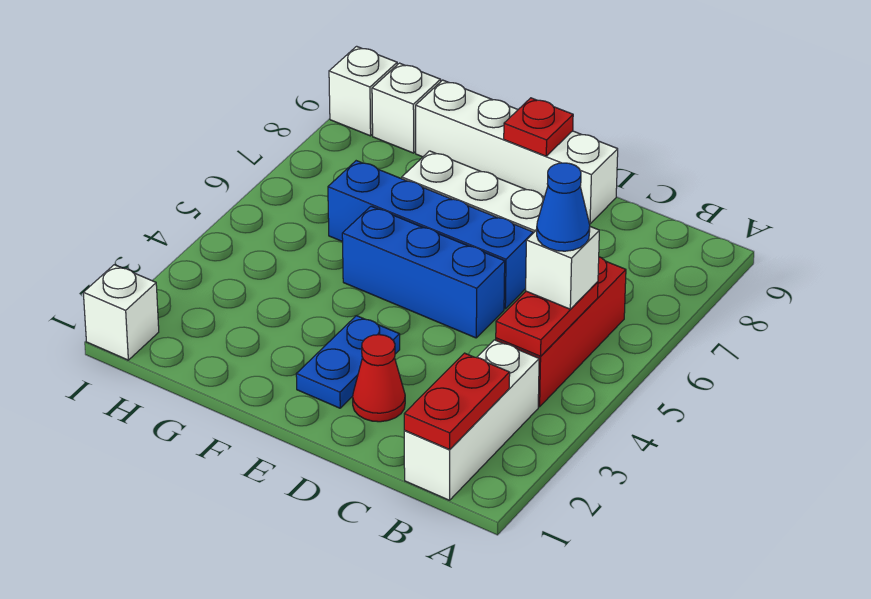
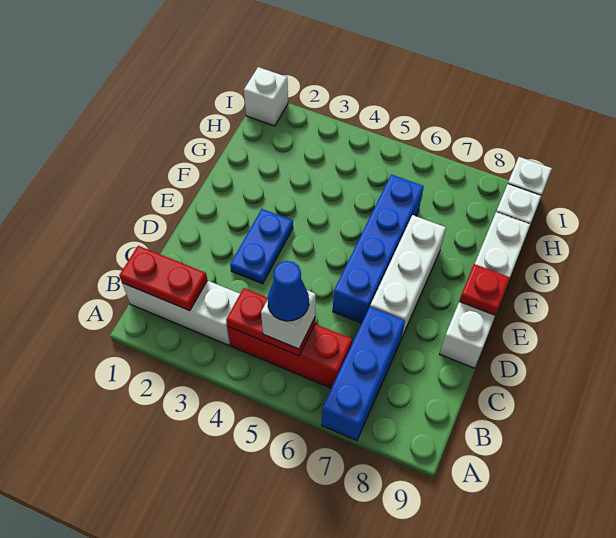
red cone D2 level 1 -> none
blue brick D5:F5 level 1 -> blue brick A7:C7 level 1
blue plate E2:E3 level 1 -> blue plate D3:E3 level 1

